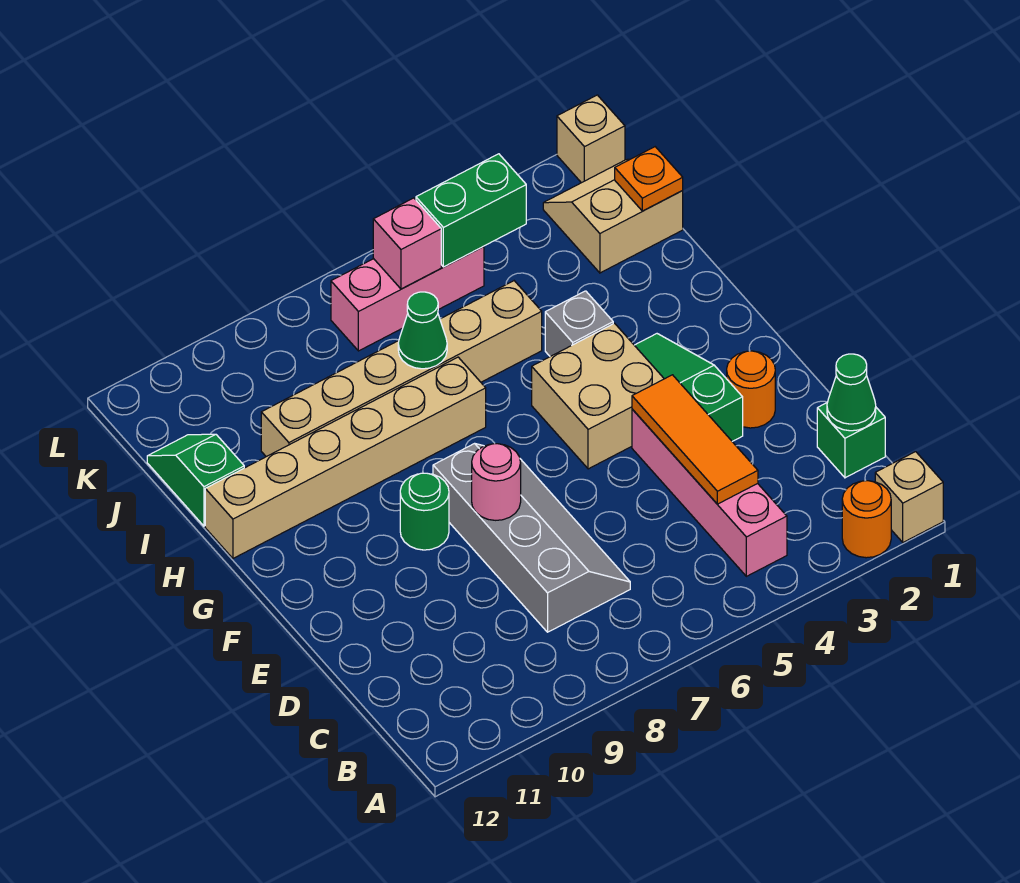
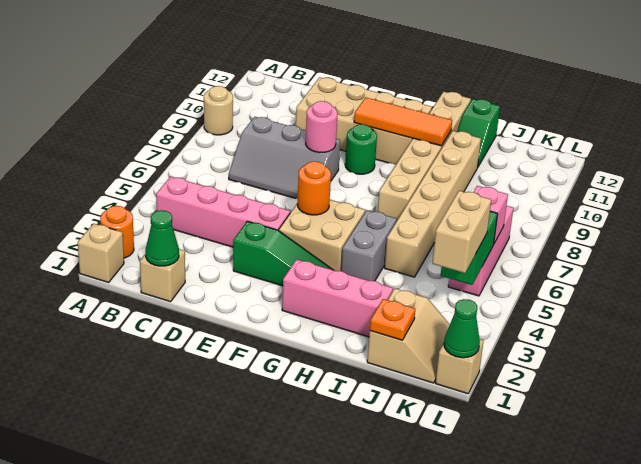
none -> tan round brick A9 level 1
green brick C1 level 1 -> tan brick C1 level 1
orange tile C4:E4 level 2 -> orange tile F10:H10 level 2
grey slope C7:F8 level 1 top 8 -> grey slope C7:E8 level 1 top 8
none -> tan brick D10:G11 level 1
orange round brick E2 level 1 -> orange round brick F5 level 2
none -> pink brick G2:I2 level 1
grey brick H4 level 1 -> grey brick H4:H5 level 1
green cone I7 level 2 -> green cone L1 level 2
green slope I12:J12 level 1 top I -> green slope I11:I12 level 1 top 12
none -> tan brick K3:K4 level 3

